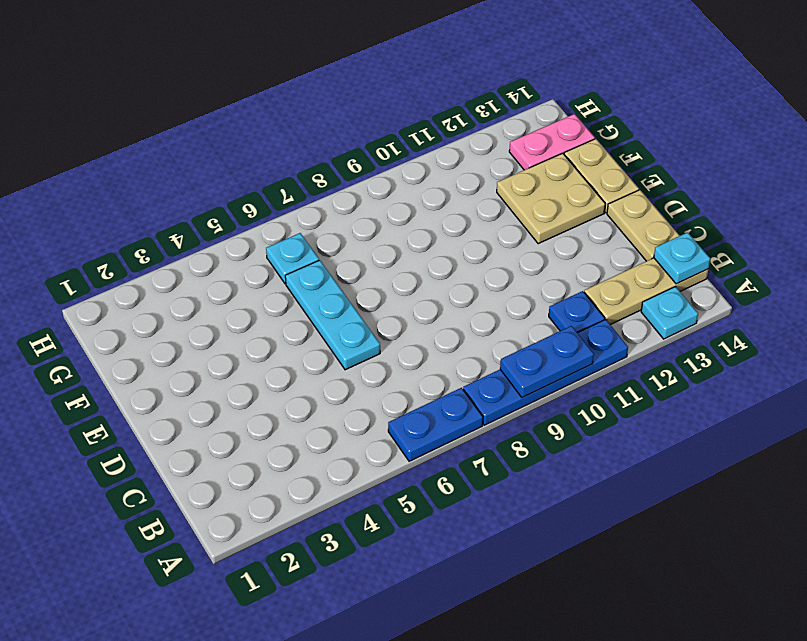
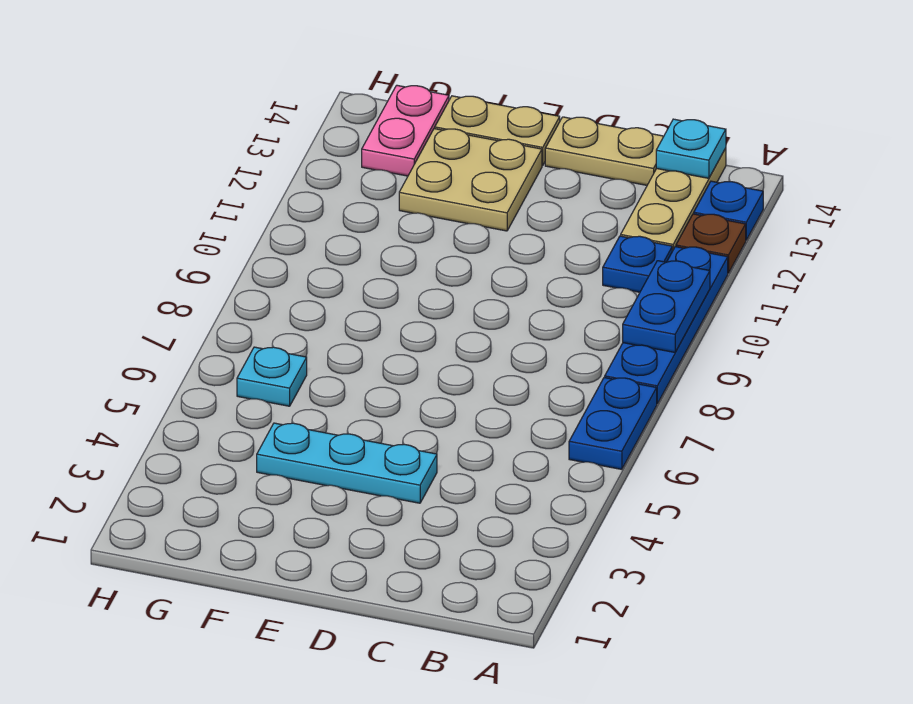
none -> brown plate A12 level 1
cyan plate A13 level 1 -> blue plate A13 level 1
cyan plate D6:F6 level 1 -> cyan plate D4:F4 level 1

